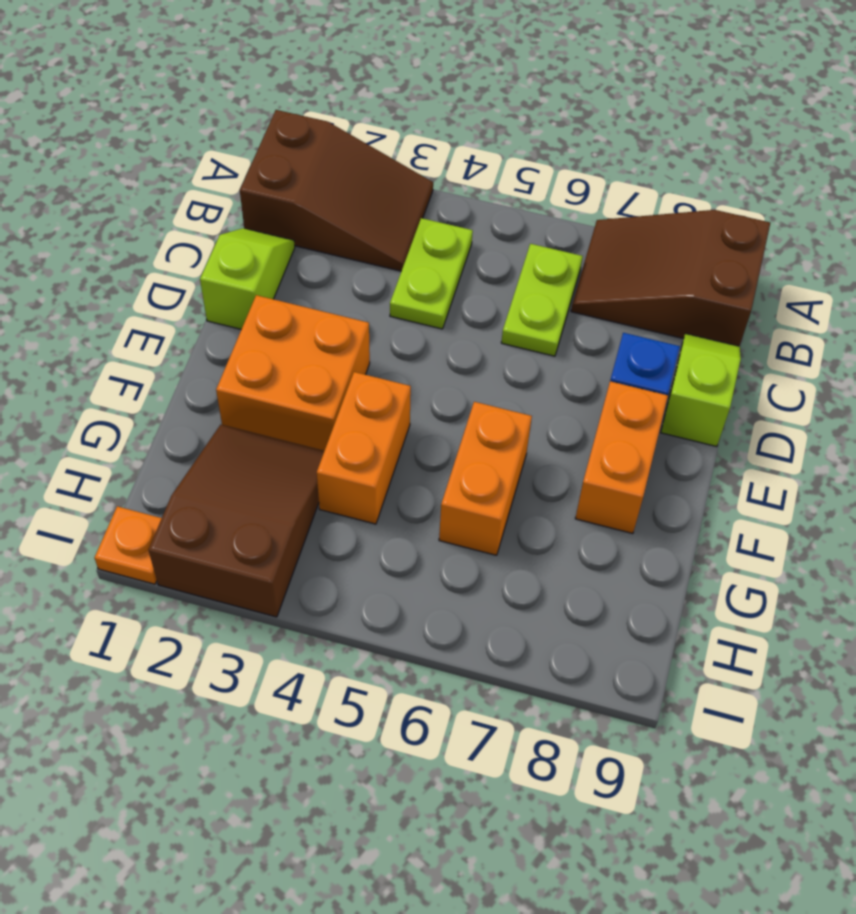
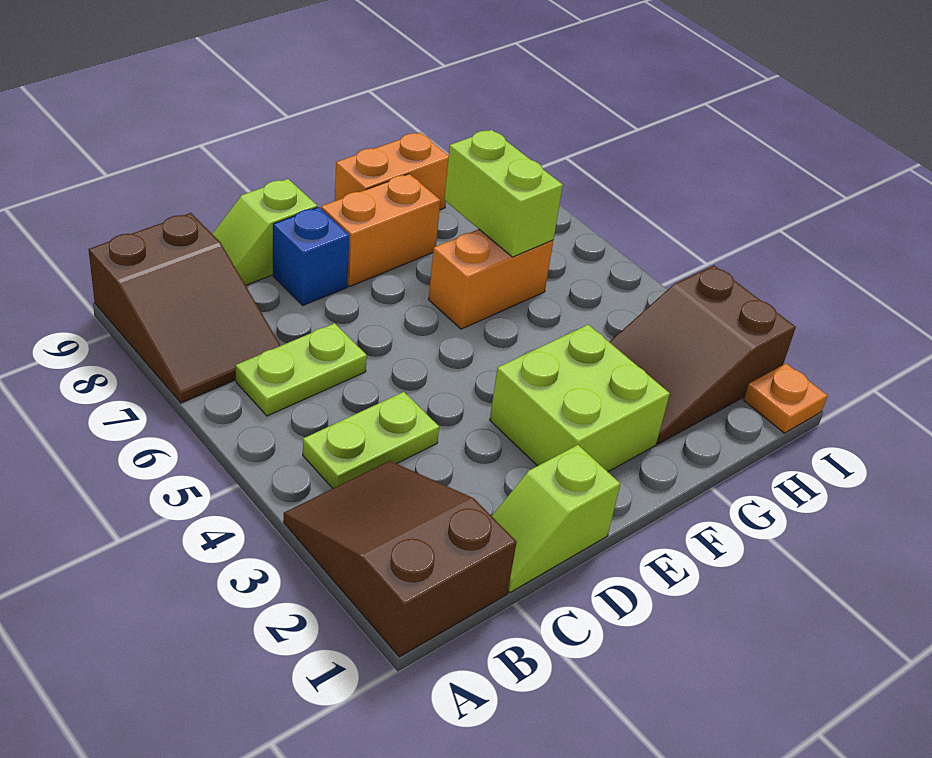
orange brick E2:F3 level 1 -> lime brick E2:F3 level 1
orange brick F4:G4 level 1 -> orange brick F9:G9 level 1
none -> lime brick G6:G7 level 2

